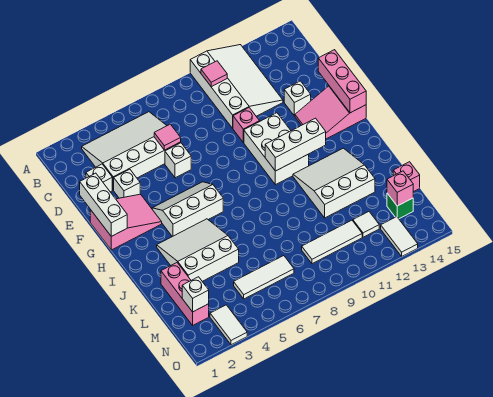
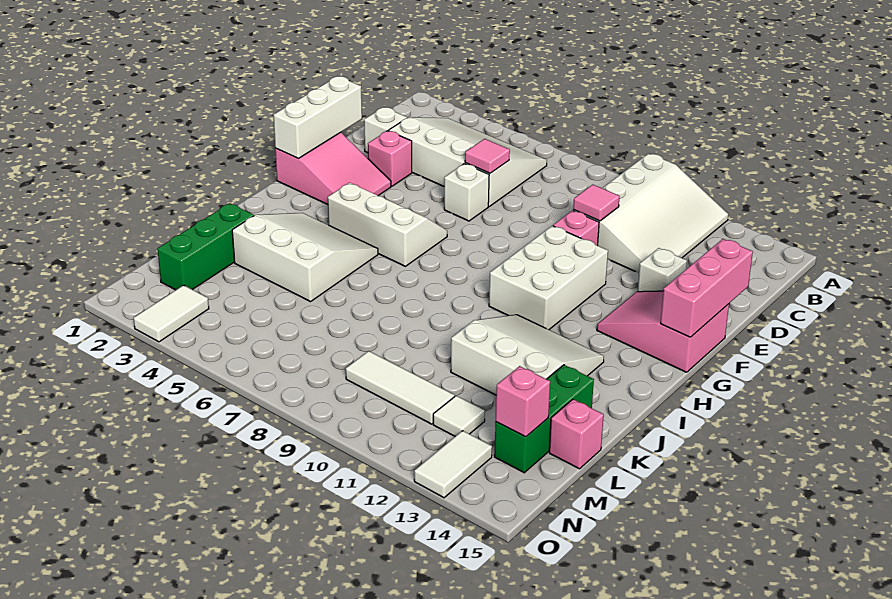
pink tile B10 level 2 -> pink tile D10 level 2
white brick E3 level 1 -> pink brick E3 level 1
white brick H10:H12 level 2 -> none
pink brick K2:M2 level 1 -> green brick K2:M2 level 1
white brick M2 level 2 -> none
white tile M5:M7 level 1 -> none
green brick M14 level 1 -> green brick K14:M14 level 1

